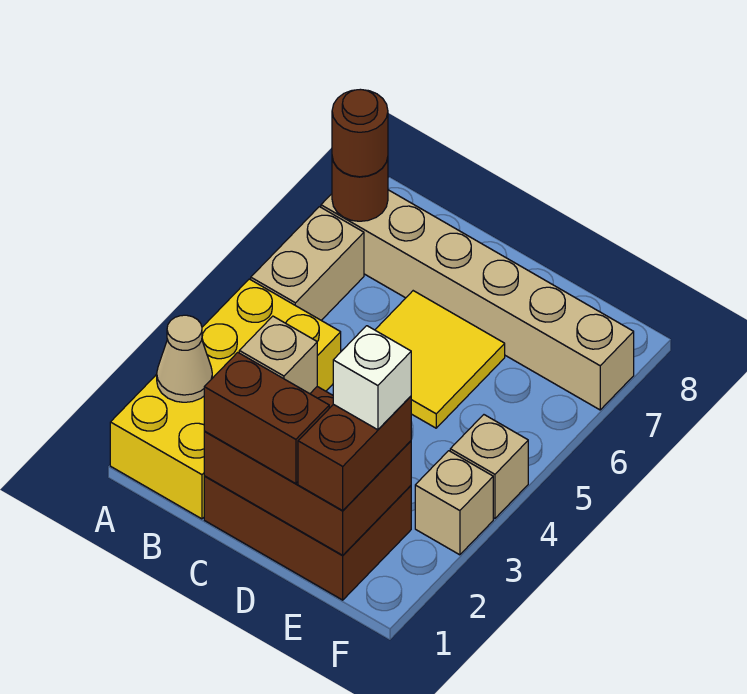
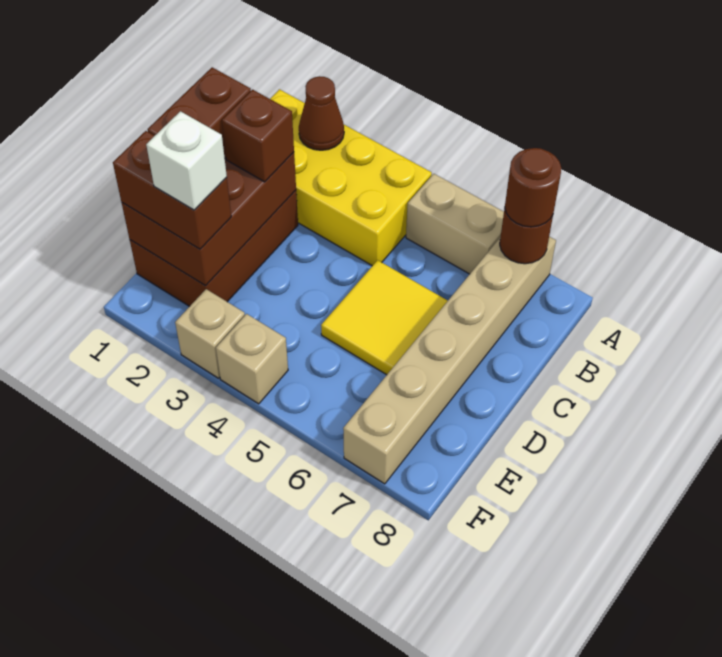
tan cone A2 level 2 -> brown cone A2 level 2
tan brick C2 level 3 -> brown brick C2 level 3

